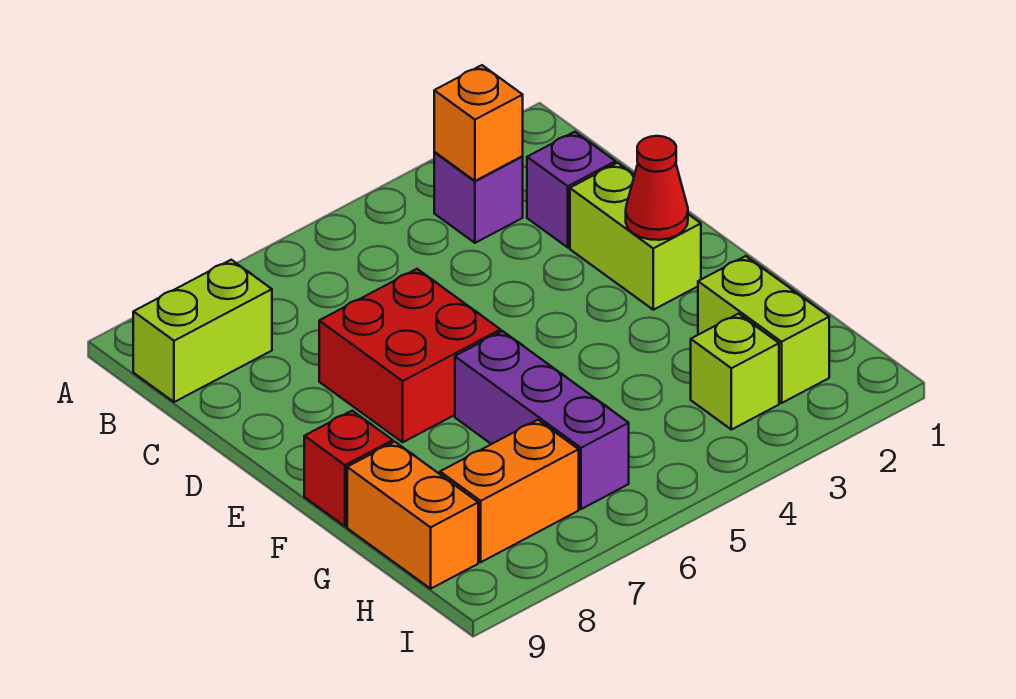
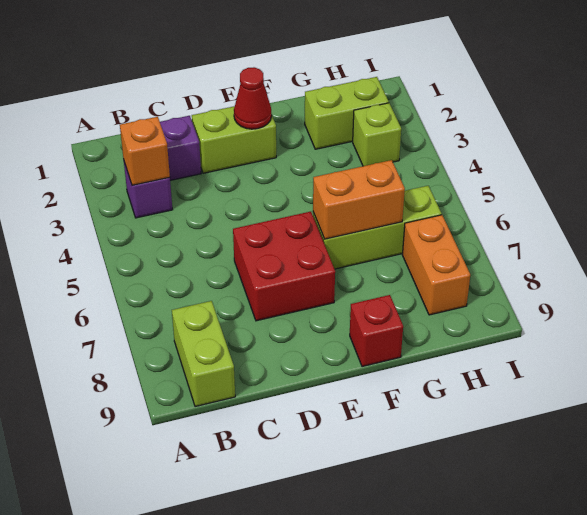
purple brick F6:H6 level 1 -> lime brick F6:H6 level 1
orange brick G9:H9 level 1 -> orange brick F6:G6 level 2

